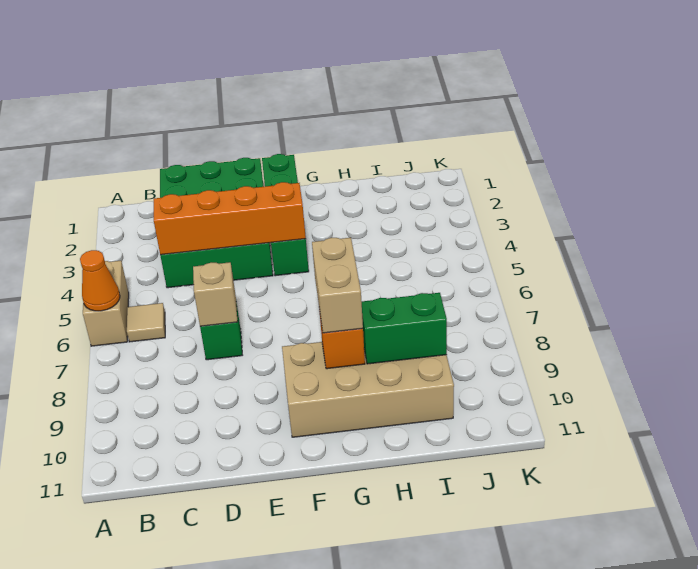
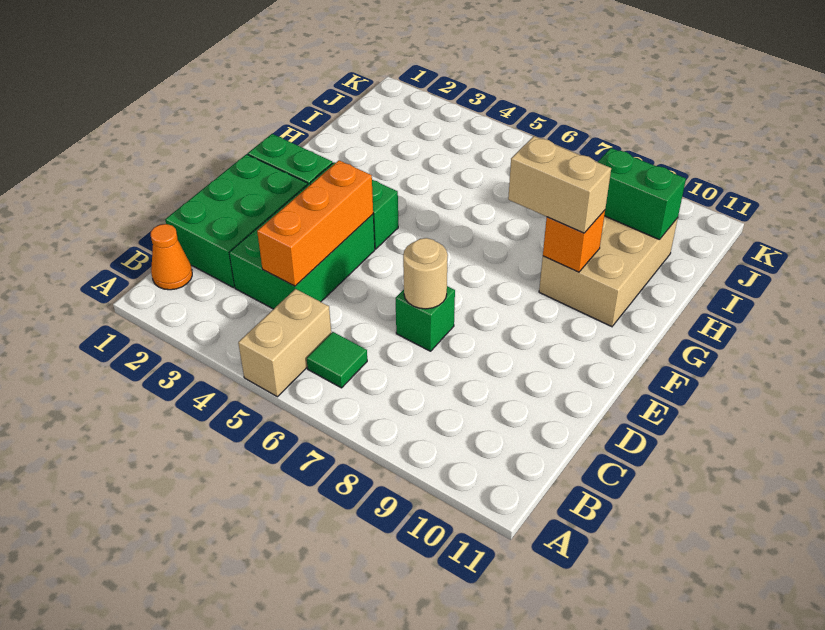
tan brick A5:A6 level 1 -> tan brick A5:B5 level 1
orange cone A6 level 2 -> orange cone B1 level 1
tan tile B6 level 1 -> green tile B6 level 1
orange brick C4:F4 level 2 -> orange brick C4:E4 level 2
tan brick D7 level 2 -> tan round brick D7 level 2
tan brick F9:I10 level 1 -> tan brick G9:I10 level 1
green brick H9:I9 level 2 -> green brick I9:I10 level 2

